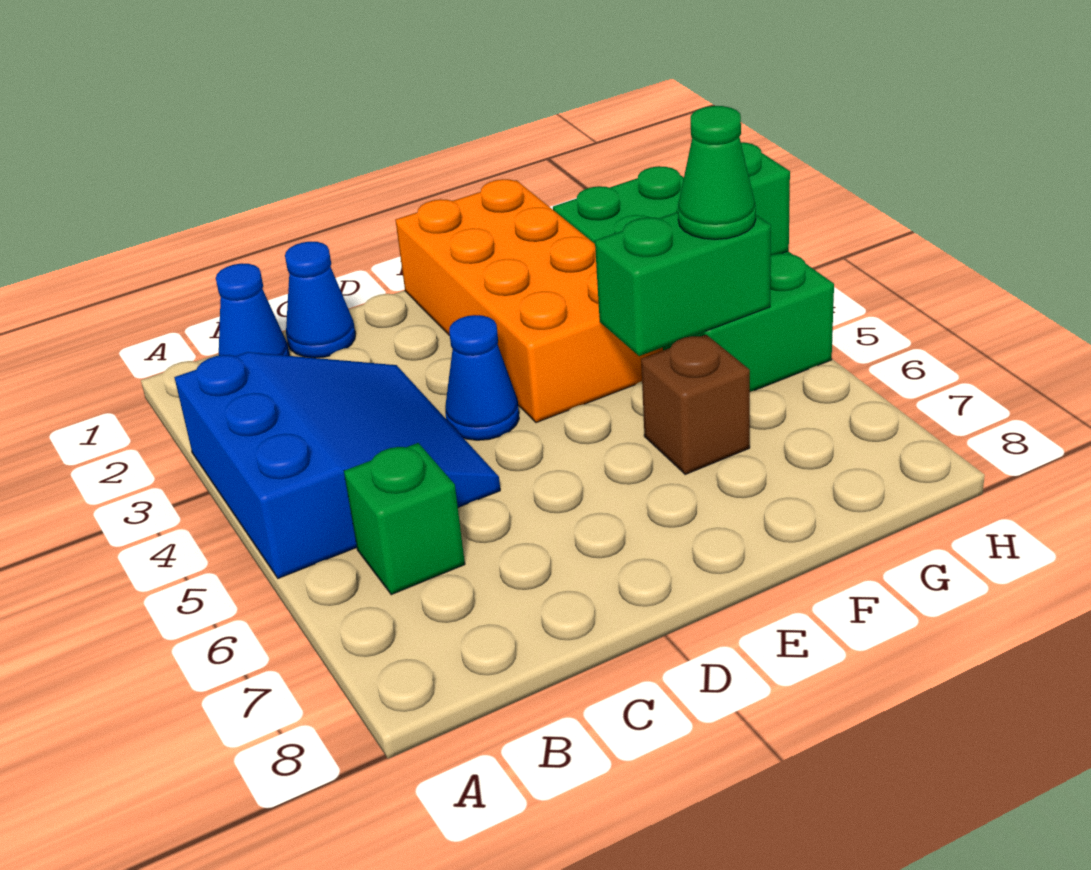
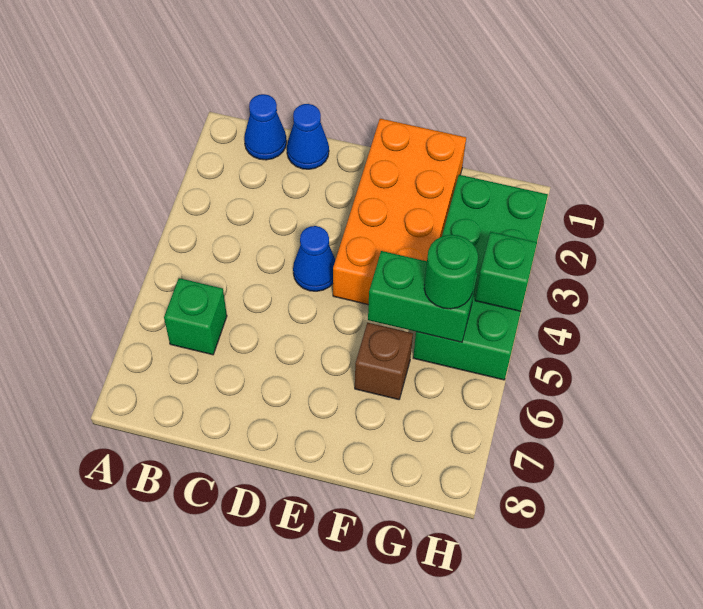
blue slope A3:C5 level 1 top A -> none
green cone G5 level 3 -> green round brick G5 level 3

